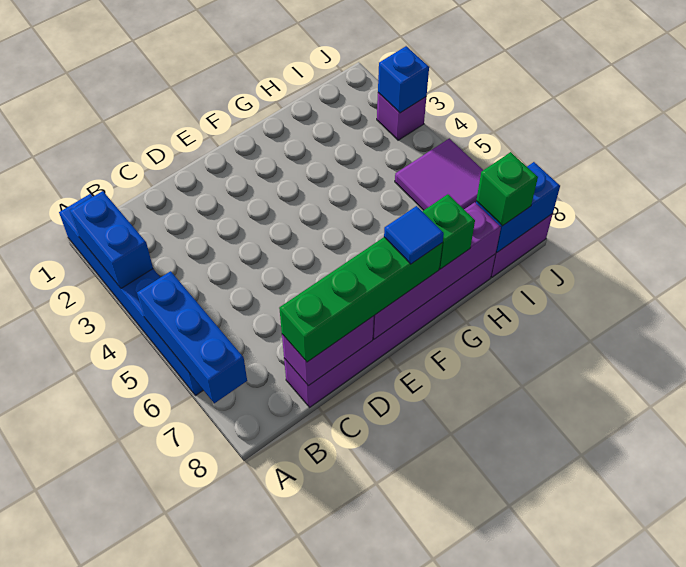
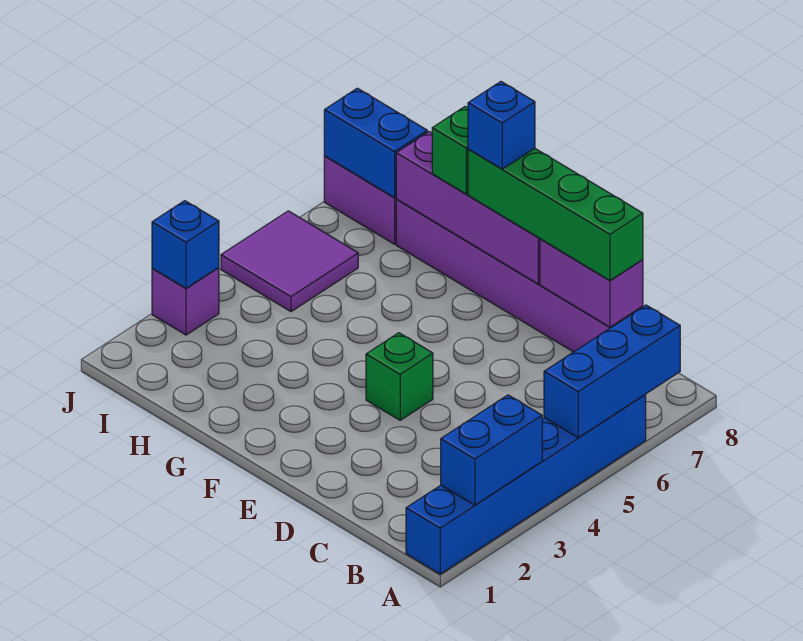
blue tile F8 level 4 -> blue brick F8 level 4
green brick I8 level 3 -> green brick E4 level 1

